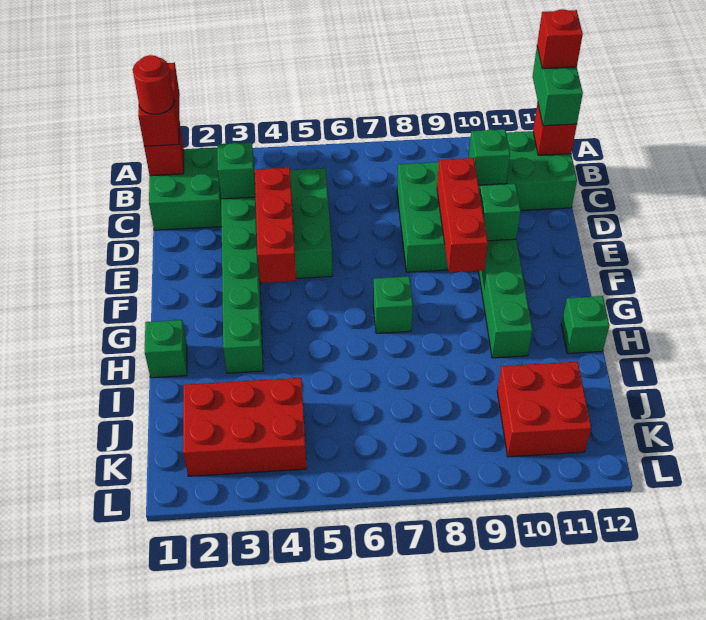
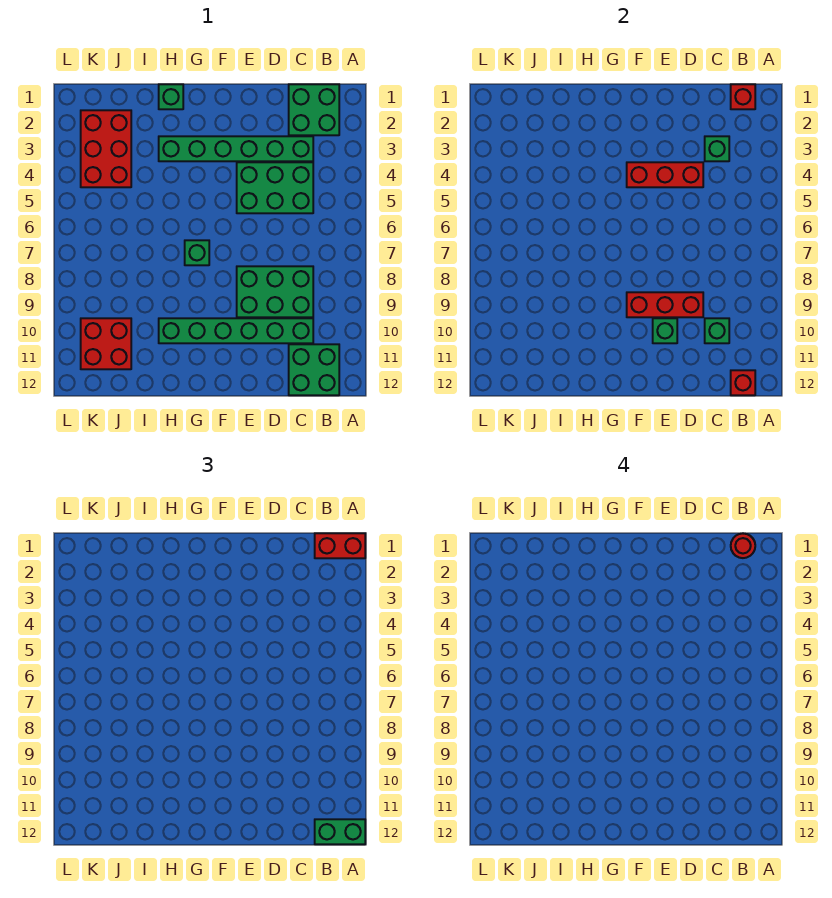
red brick A12 level 4 -> none
green brick H12 level 1 -> none

